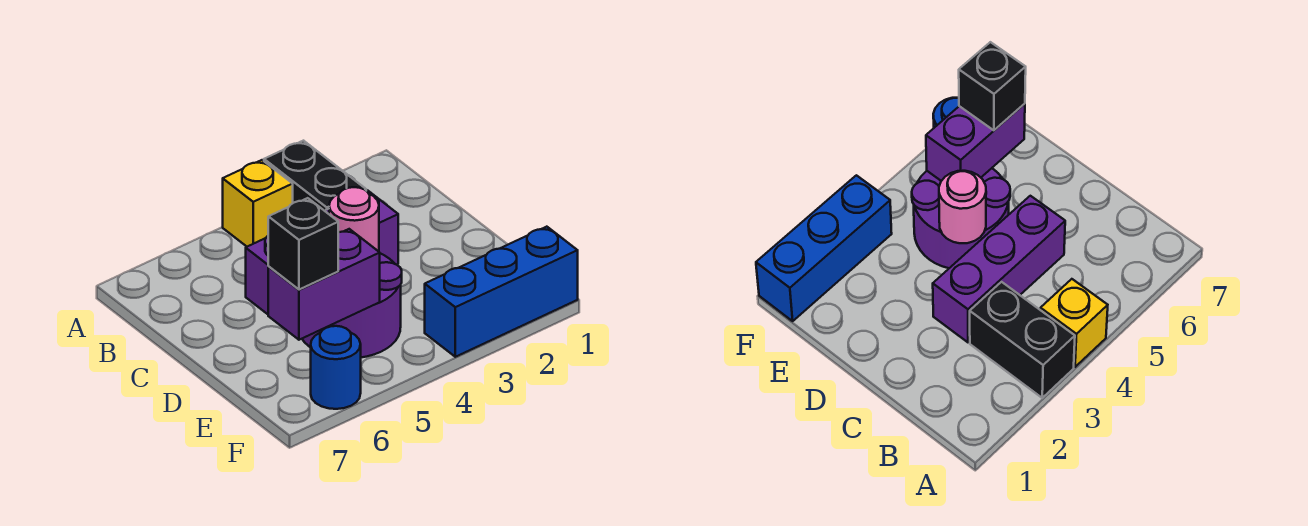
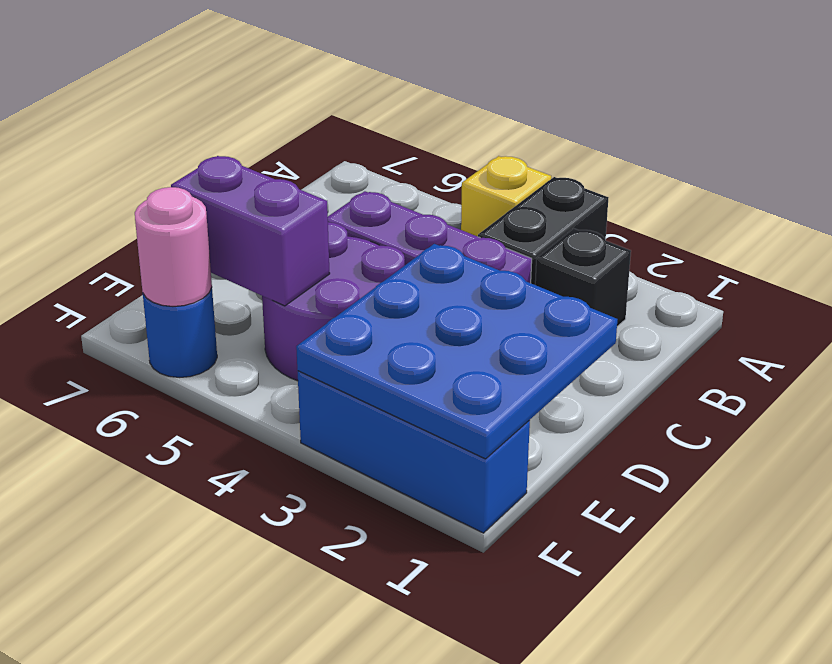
none -> blue plate D1:F3 level 2
pink round brick D4 level 2 -> pink round brick F6 level 2
black brick E6 level 3 -> black brick B2 level 1

